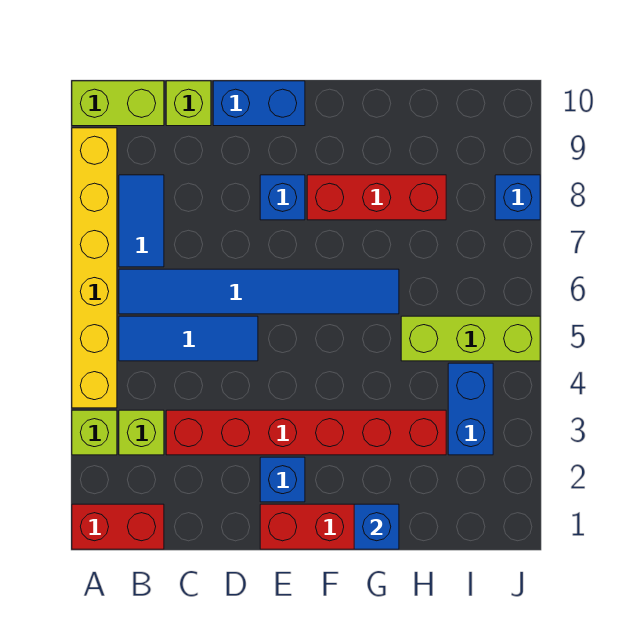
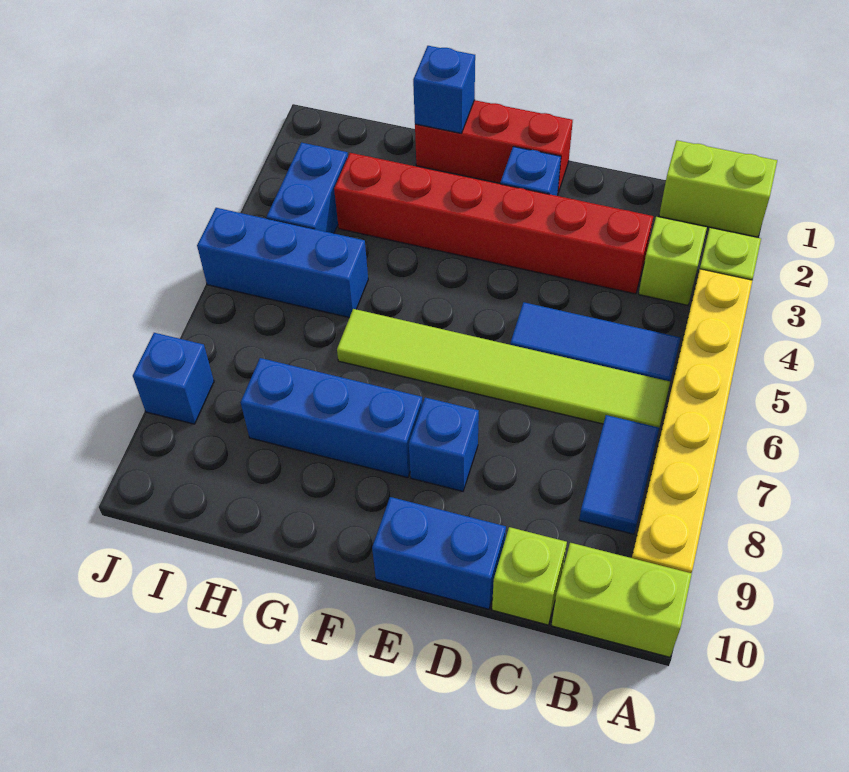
red brick A1:B1 level 1 -> lime brick A1:B1 level 1
blue tile B6:G6 level 1 -> lime tile B6:G6 level 1
red brick F8:H8 level 1 -> blue brick F8:H8 level 1
lime brick H5:J5 level 1 -> blue brick H5:J5 level 1

